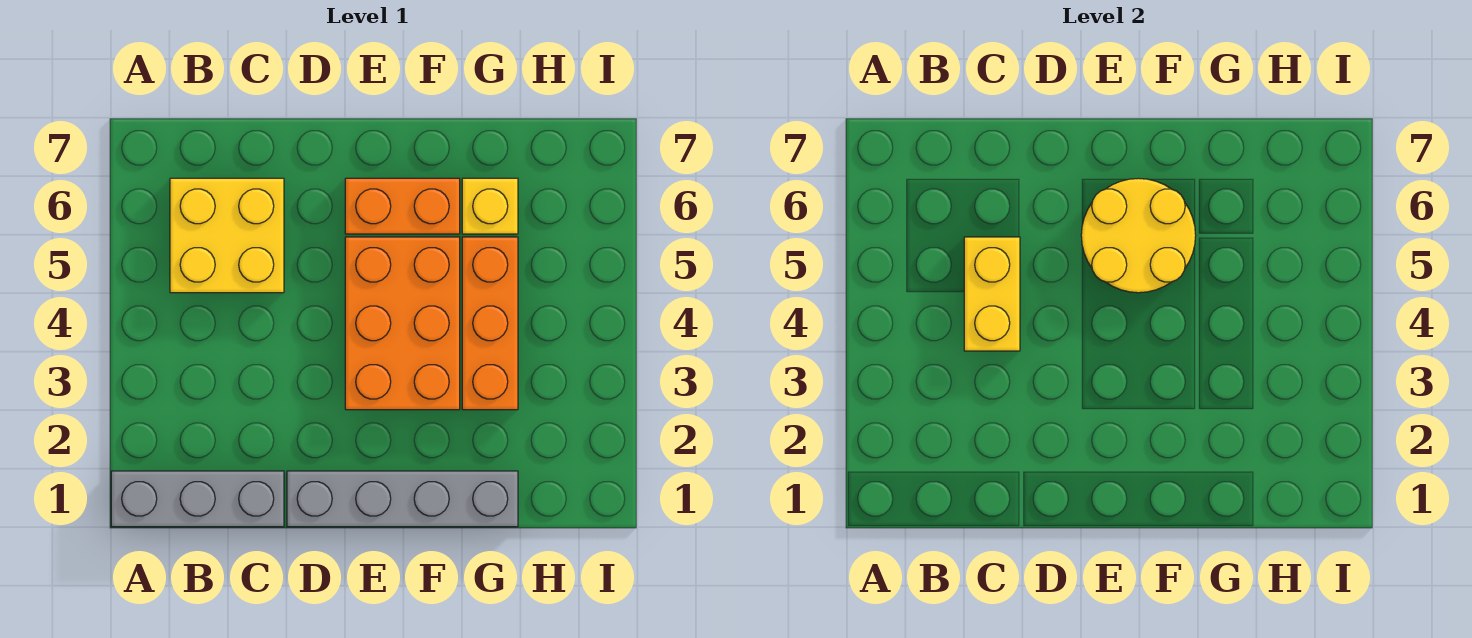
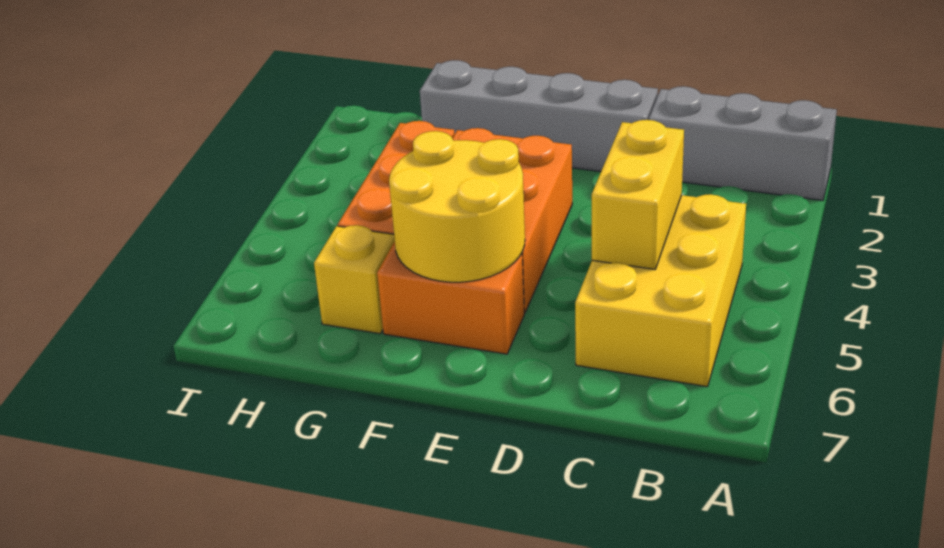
yellow brick B5:C6 level 1 -> yellow brick B4:C6 level 1

